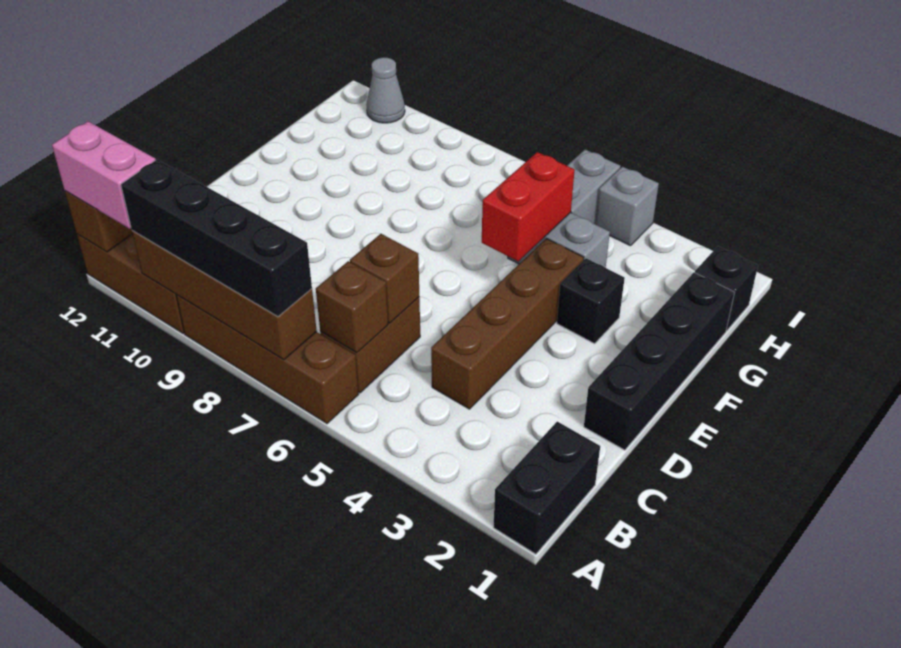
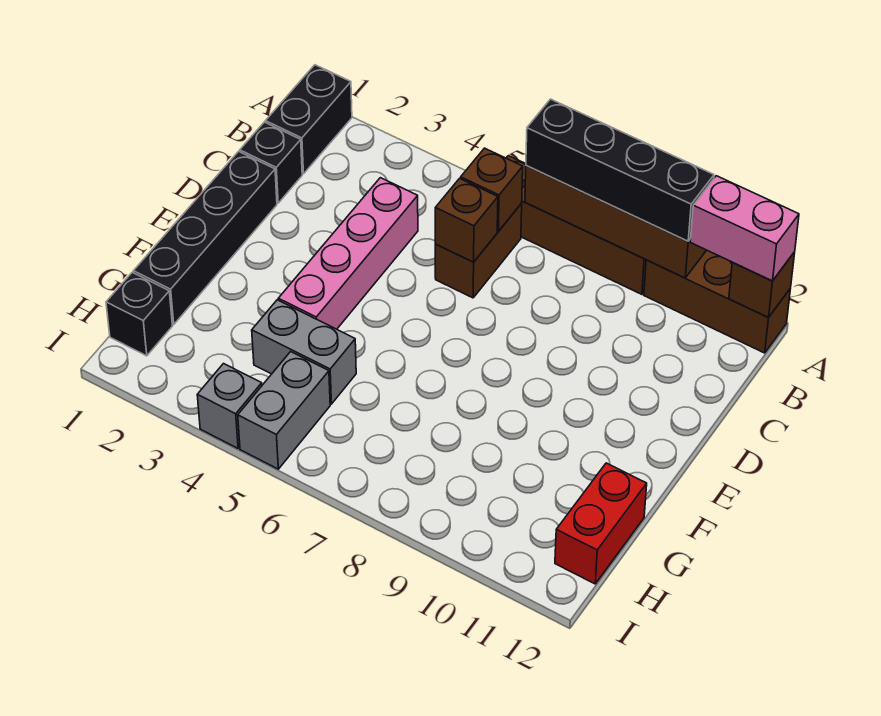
brown brick C4:F4 level 1 -> pink brick C4:F4 level 1
black brick F3 level 1 -> black brick C1 level 1
red brick F5:G5 level 2 -> red brick G12:H12 level 1
grey cone I11 level 1 -> none

